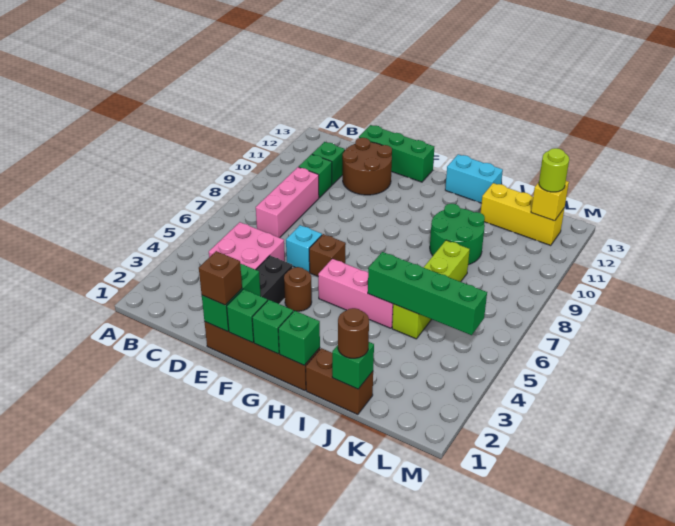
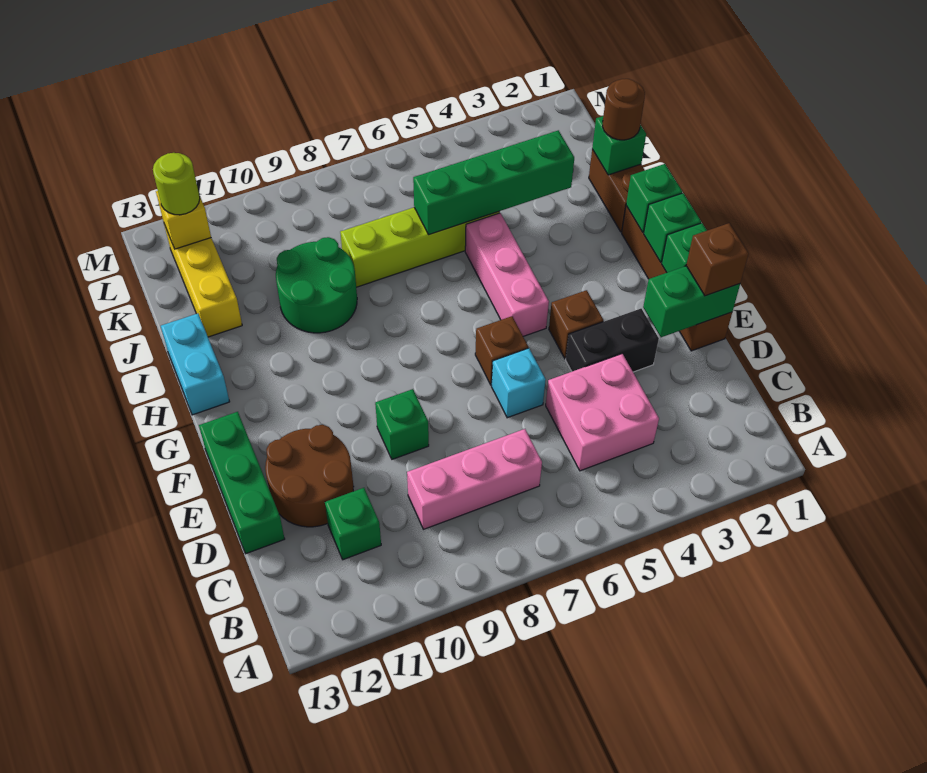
green brick C10 level 1 -> green brick E9 level 1
brown round brick F4 level 1 -> brown brick F4 level 1
green brick I5:L5 level 2 -> green brick J3:J6 level 2

